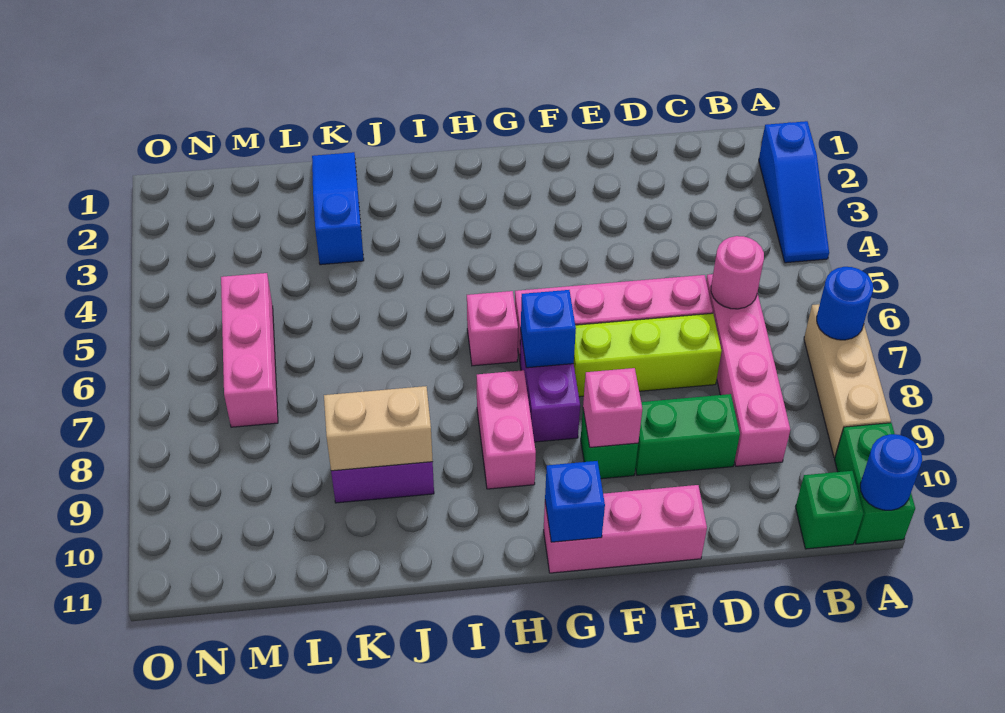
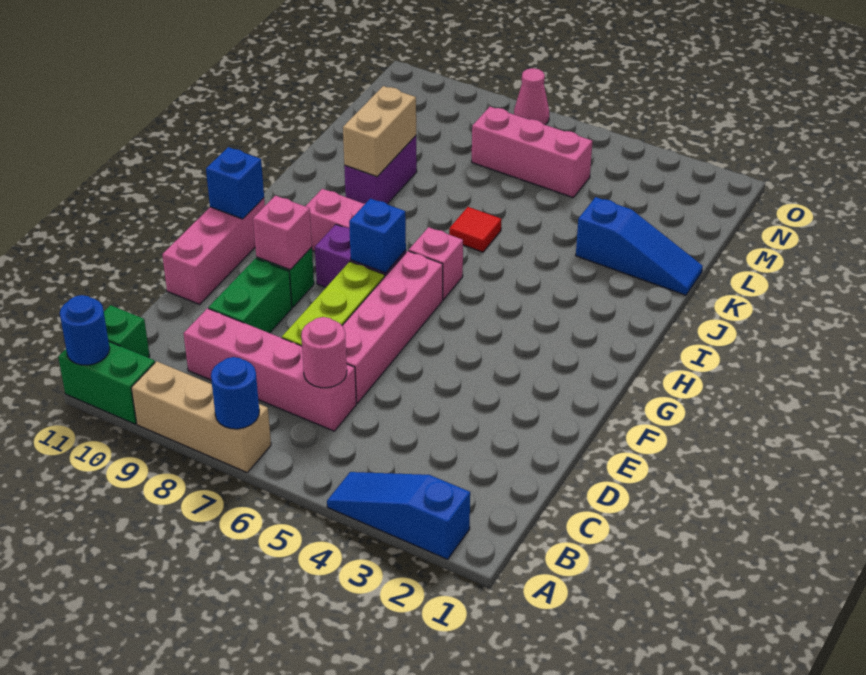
none -> red tile J6 level 1
none -> pink cone O7 level 1

